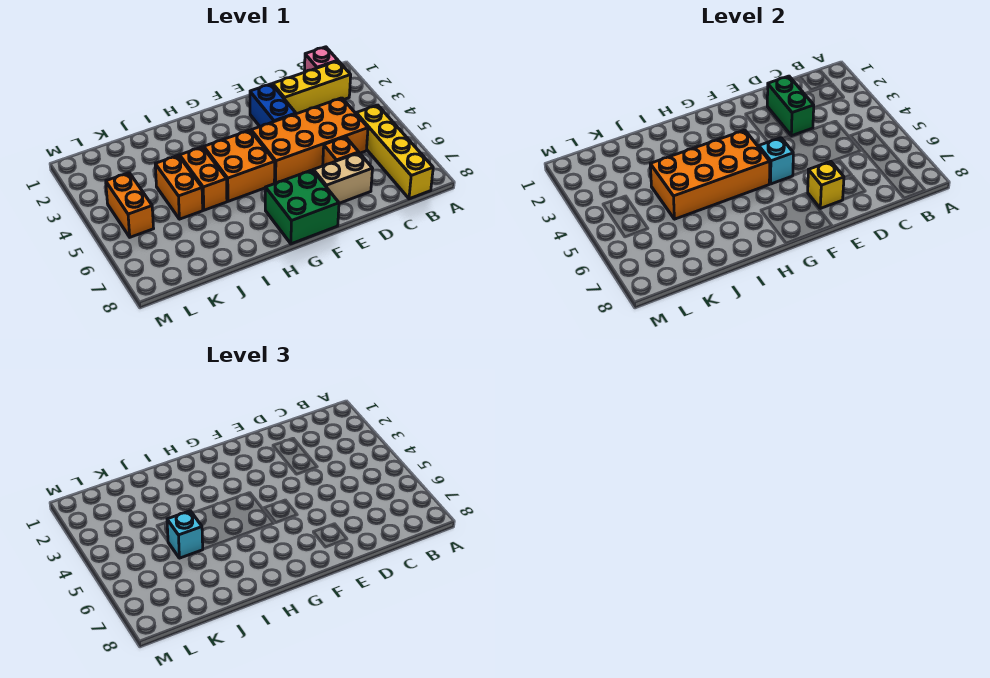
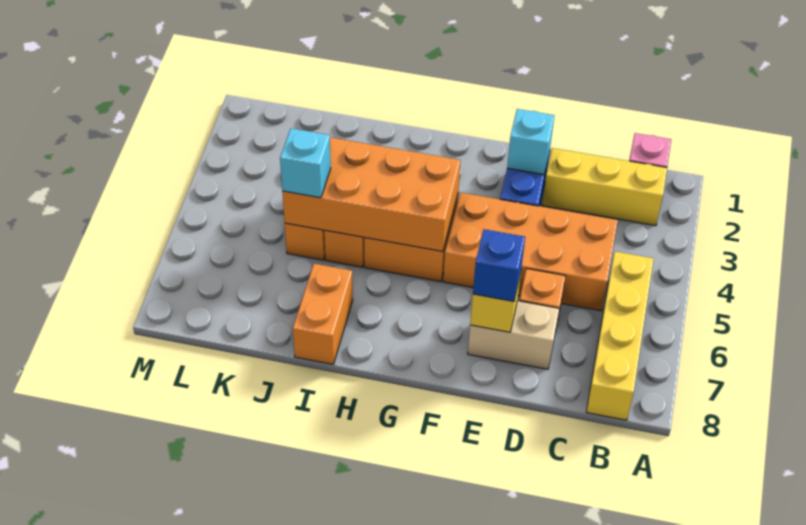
green brick D2:D3 level 2 -> none
none -> blue brick E7 level 3
cyan brick F5 level 2 -> cyan brick E2 level 2
green brick F7:G8 level 1 -> none
orange brick L4:L5 level 1 -> orange brick I7:I8 level 1

